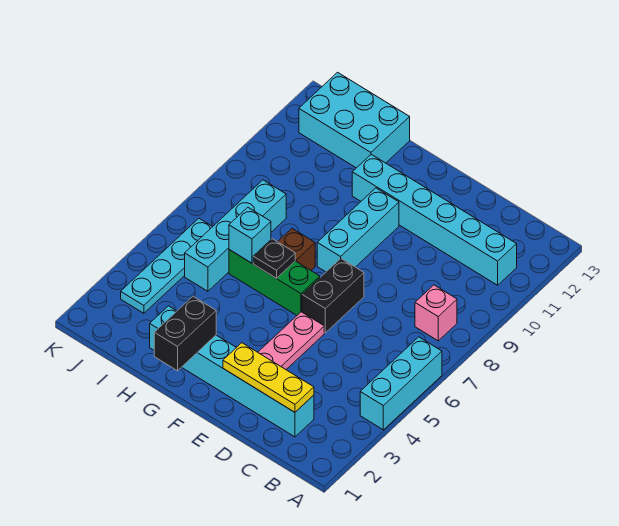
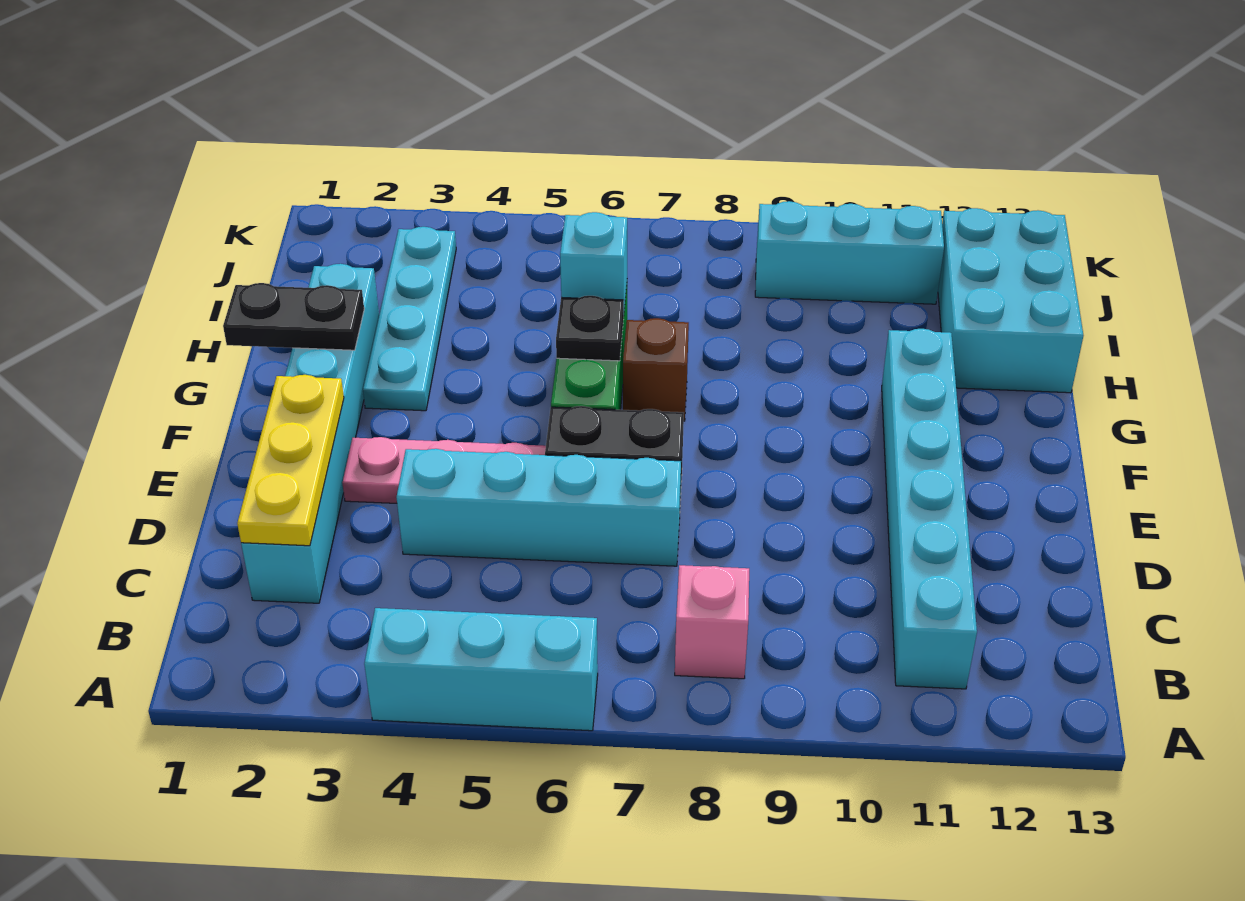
cyan brick F8:F10 level 1 -> cyan brick J9:J11 level 1
black brick G1:G2 level 2 -> black plate G1:G2 level 2
cyan brick I5:I8 level 1 -> cyan brick D4:D7 level 1
cyan plate J3:J6 level 1 -> cyan plate G3:J3 level 1

